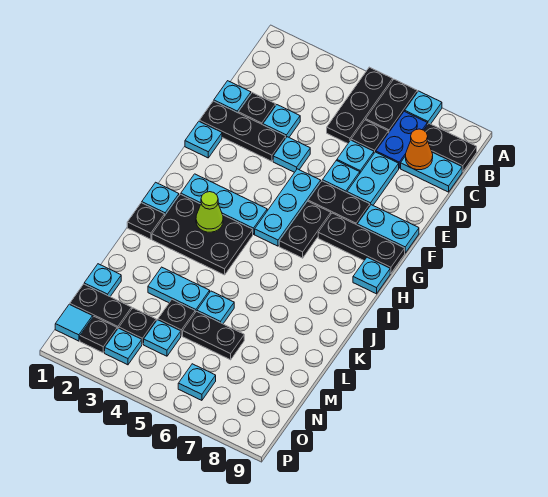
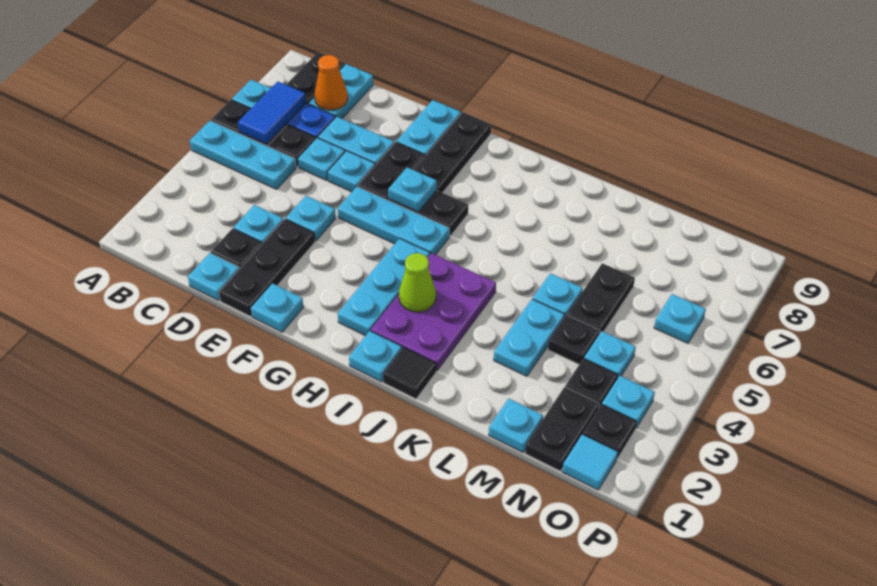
black plate A5:C5 level 1 -> cyan plate A5:C5 level 1
none -> blue tile B6:B7 level 2
cyan plate H9 level 1 -> cyan plate G6 level 2
black plate I2:J4 level 1 -> purple plate I2:J4 level 1
black plate J1 level 1 -> black tile J1 level 1

